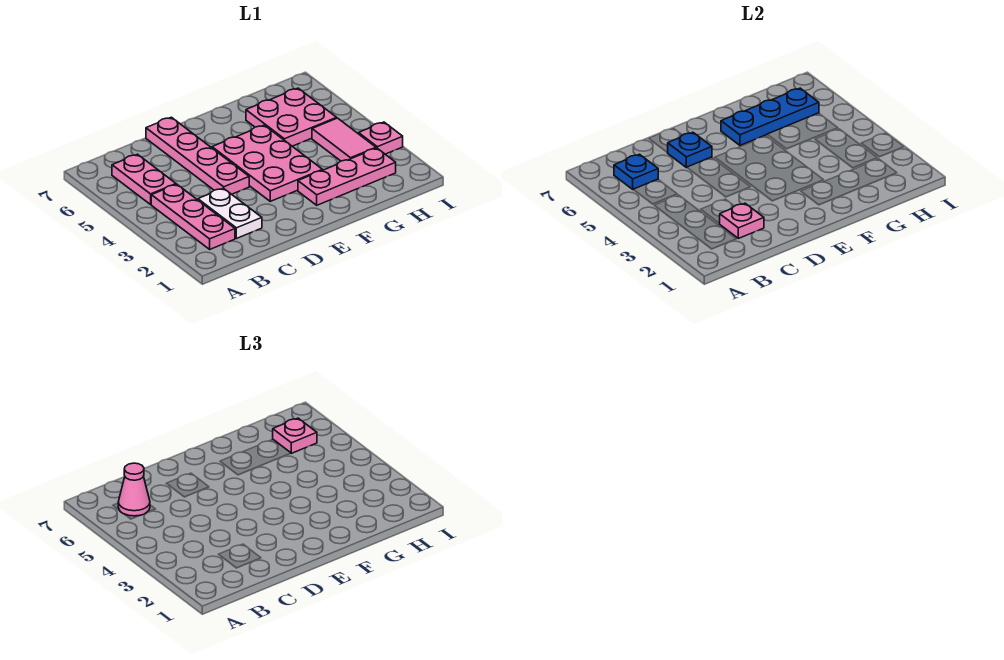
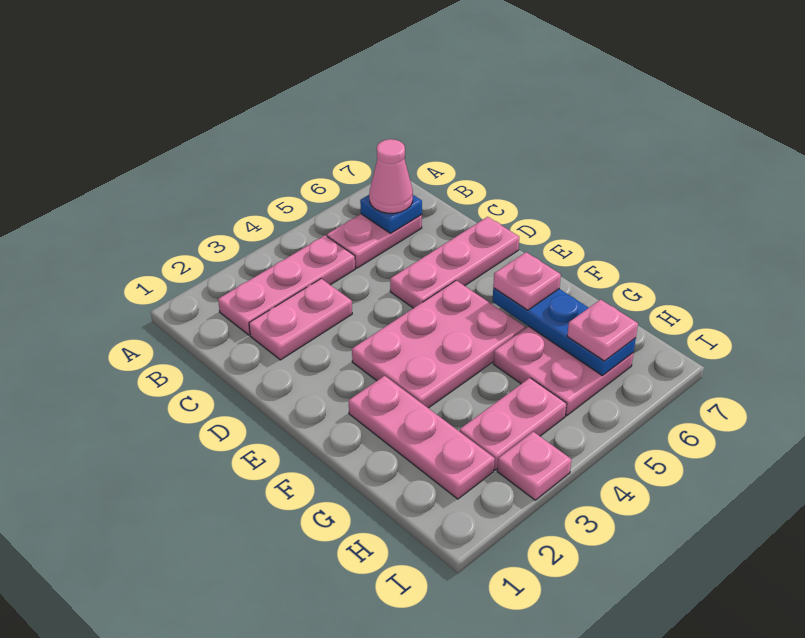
white plate C2:C3 level 1 -> pink plate C2:C3 level 1
pink plate C2 level 2 -> pink plate F6 level 3
pink plate D4:D7 level 1 -> pink plate D5:D7 level 1
blue plate D6 level 2 -> none
pink tile H3:H4 level 1 -> pink plate H3:H4 level 1

